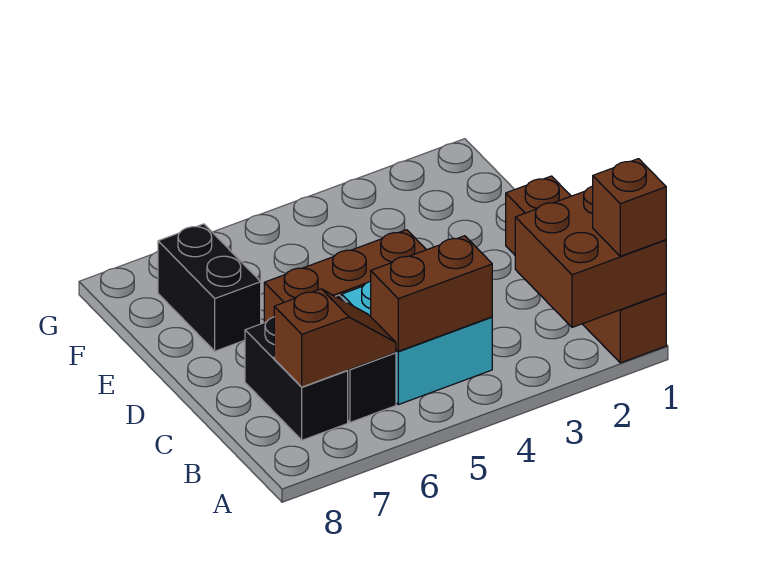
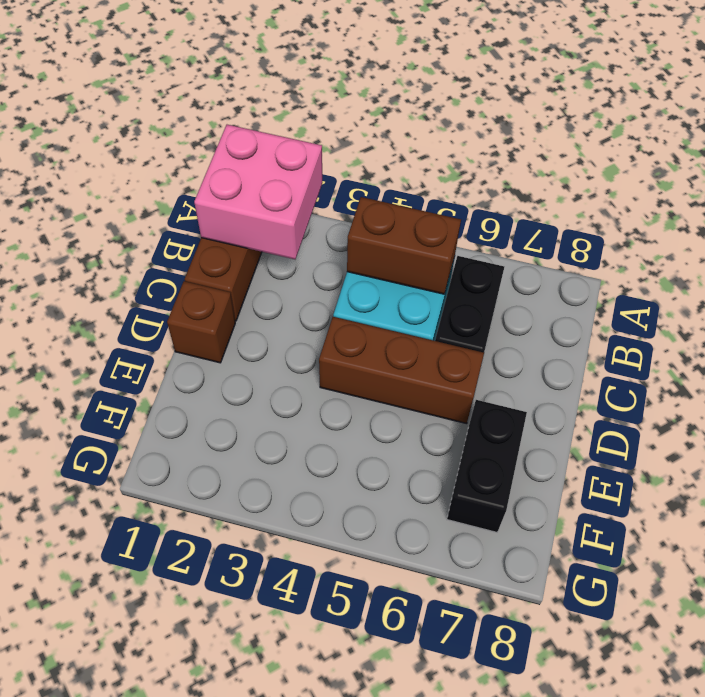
brown brick A1:B2 level 2 -> pink brick A1:B2 level 2
brown brick A1 level 3 -> none
brown slope B6:B7 level 2 top 7 -> none
black brick B7:C7 level 1 -> none

